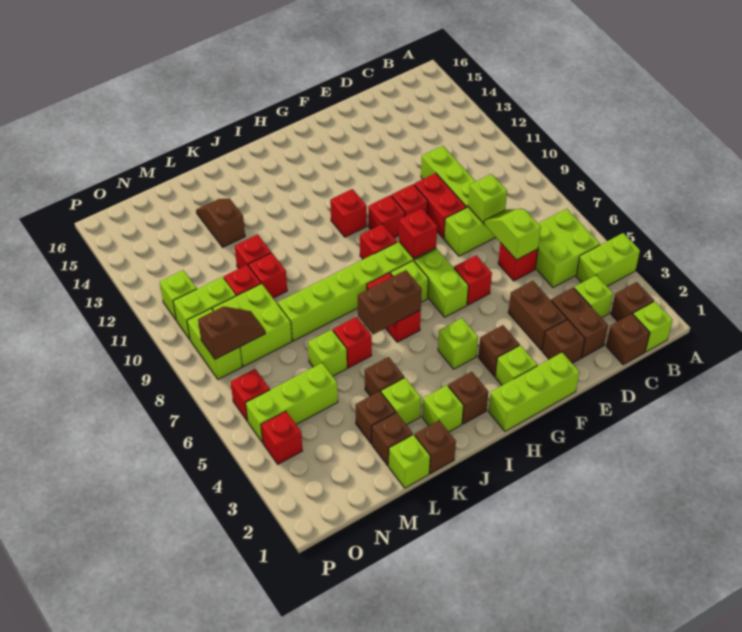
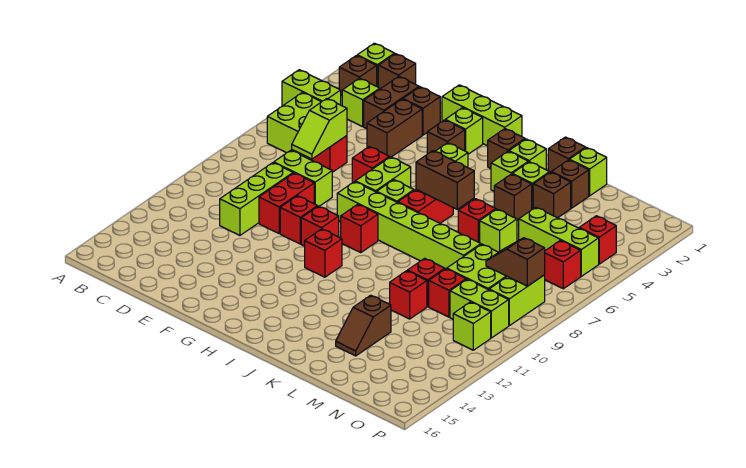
lime brick D8 level 2 -> lime brick J3 level 1
red brick G8 level 2 -> none

